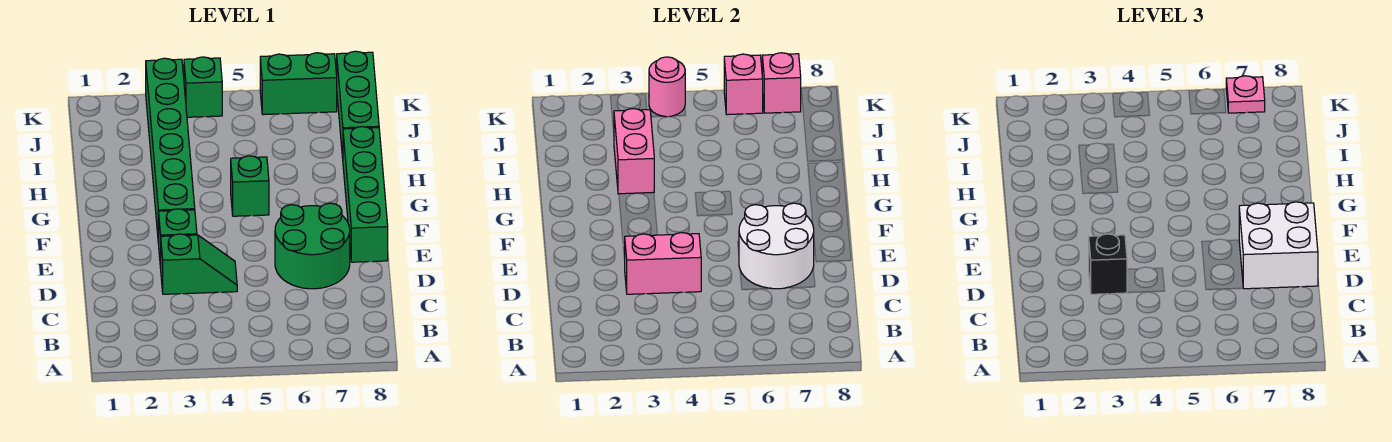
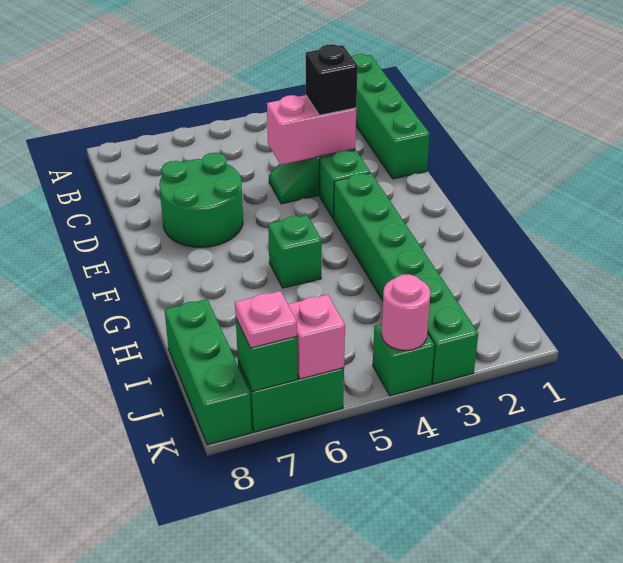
white round brick D6:E7 level 2 -> none
white brick D7:E8 level 3 -> none
green brick E8:H8 level 1 -> green brick A1:D1 level 1
pink brick H3:I3 level 2 -> none
pink brick K7 level 2 -> green brick K7 level 2

